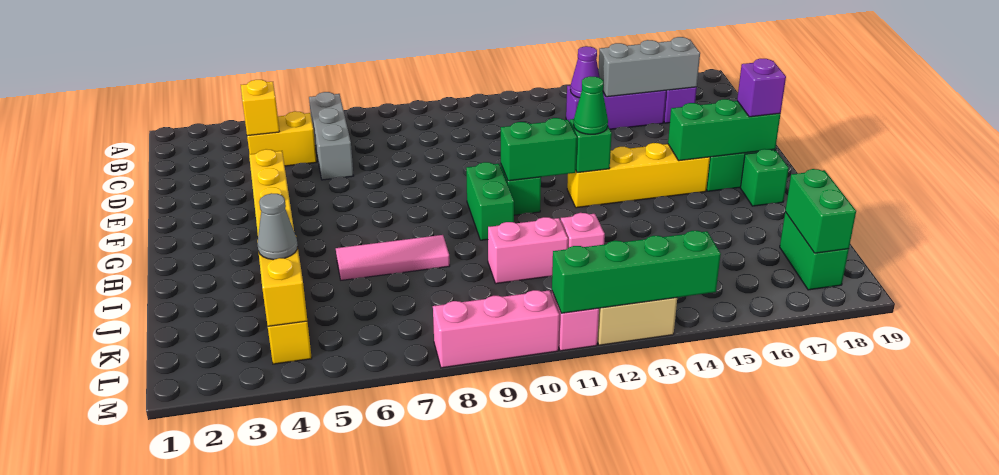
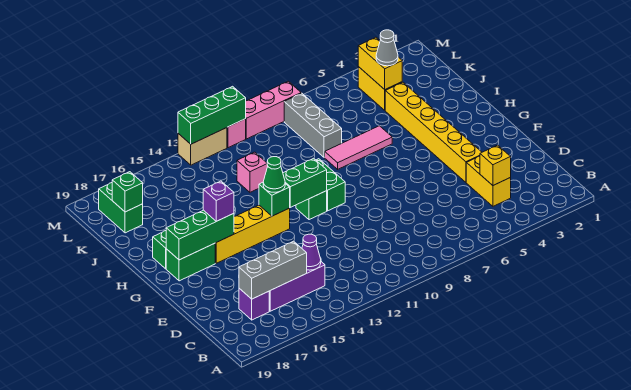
grey brick B6:D6 level 1 -> grey brick J8:L8 level 1
yellow brick C4:C5 level 1 -> yellow brick C4:D4 level 1
purple brick G18 level 3 -> purple brick G16 level 3
pink brick J10:J11 level 1 -> none
green brick K18:L18 level 2 -> green brick K18 level 2
green brick M11:M14 level 2 -> green brick M11:M13 level 2

